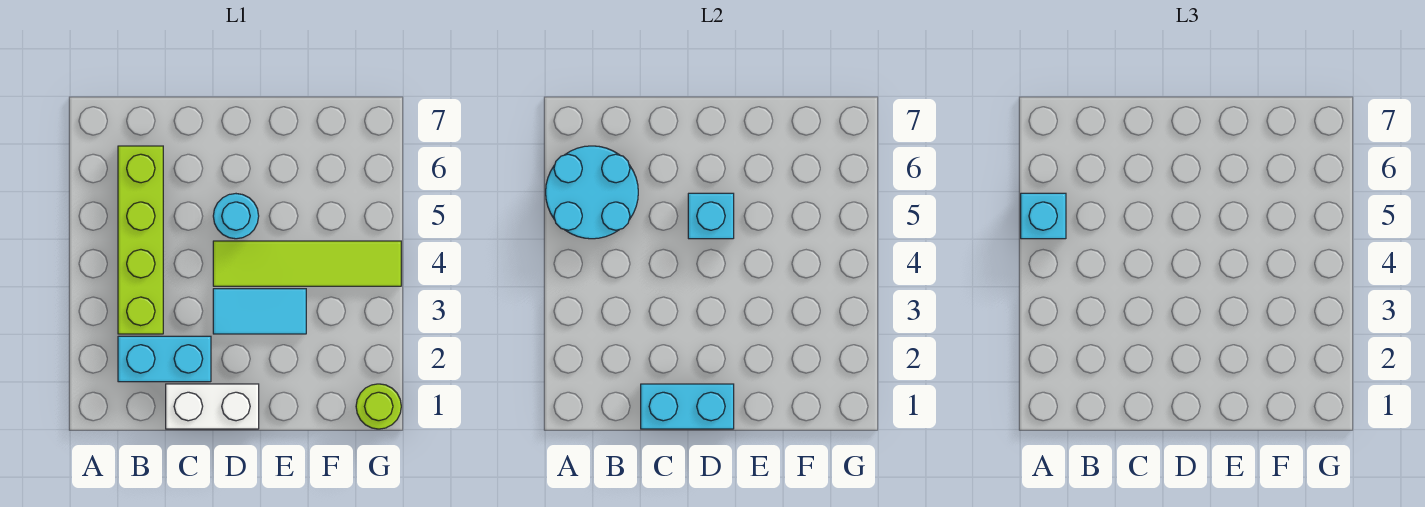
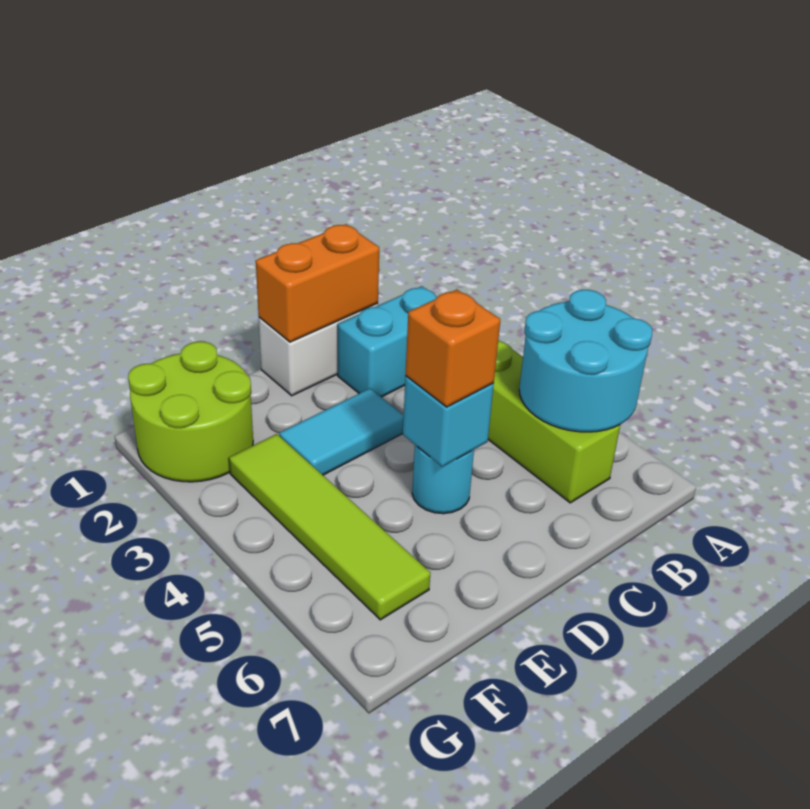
cyan brick A5 level 3 -> none
cyan brick C1:D1 level 2 -> orange brick C1:D1 level 2
lime tile D4:G4 level 1 -> lime tile F3:F6 level 1
none -> orange brick D5 level 3
lime round brick G1 level 1 -> lime round brick F1:G2 level 1

